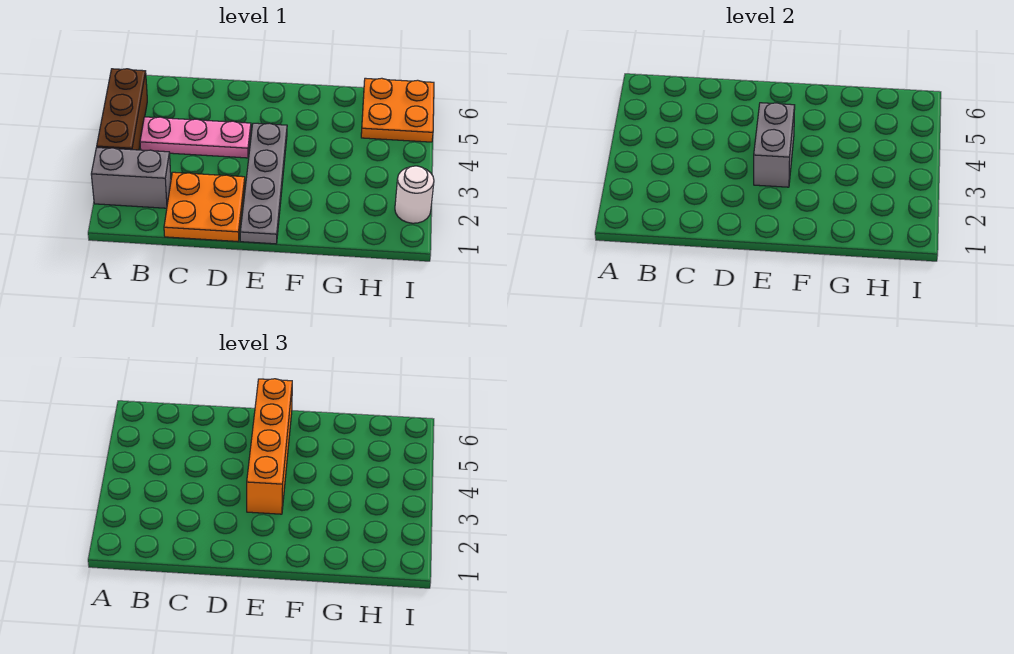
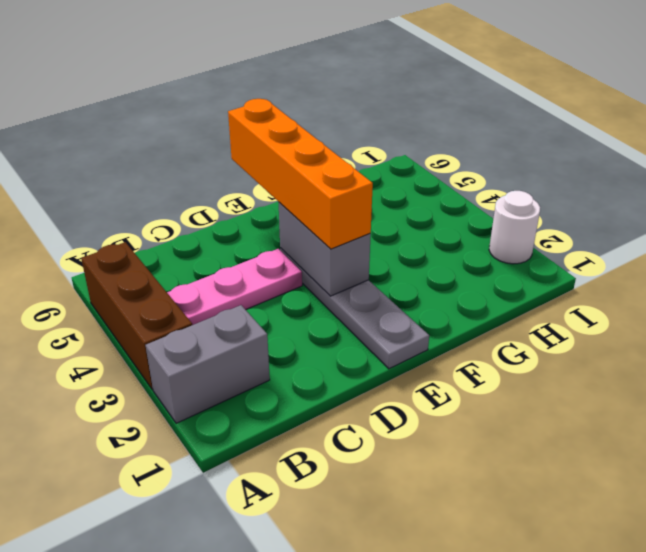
orange plate C1:D2 level 1 -> none
orange plate H5:I6 level 1 -> none

